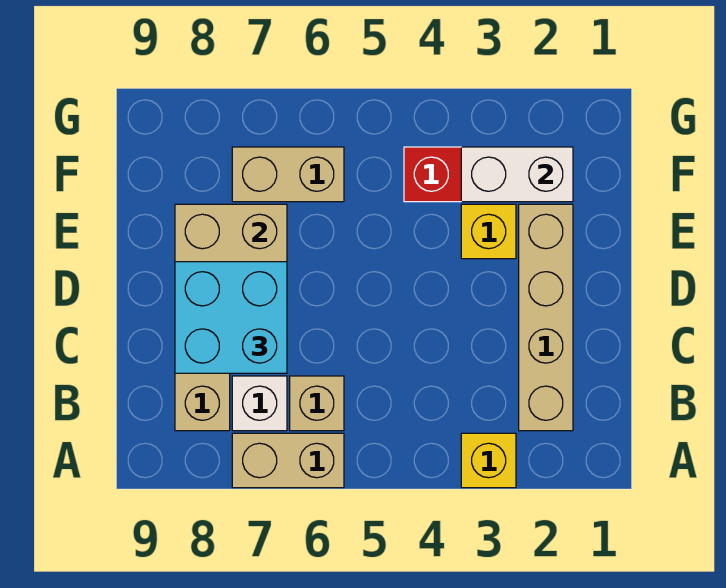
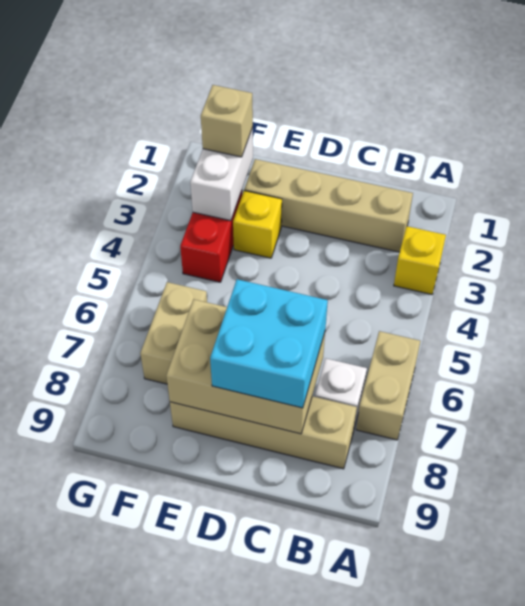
tan brick B6 level 1 -> tan brick F2 level 3

